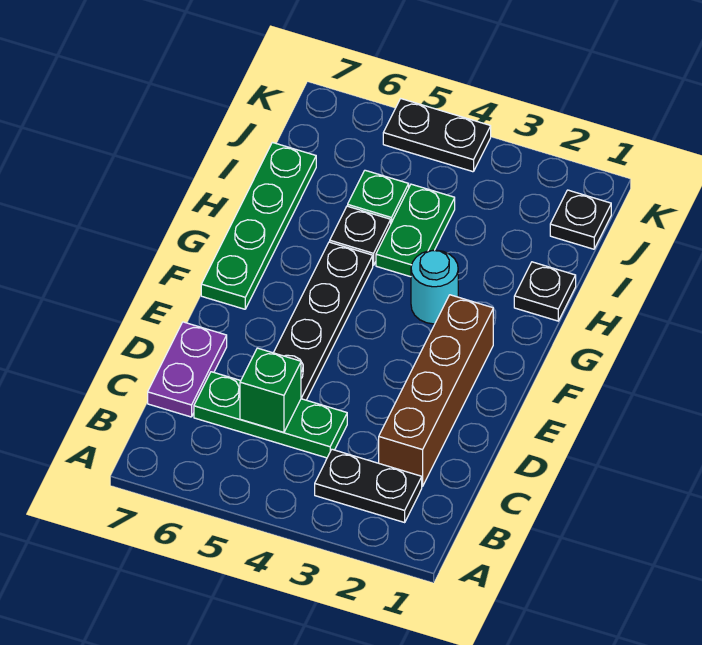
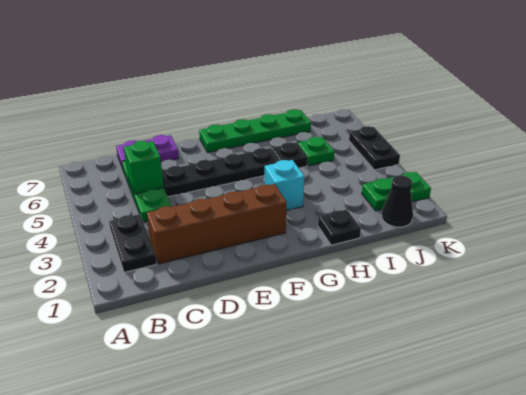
cyan round brick G3 level 1 -> cyan brick G3 level 1
green plate H4:I4 level 1 -> green plate J2:K2 level 1
black plate J1 level 1 -> black cone J1 level 1

